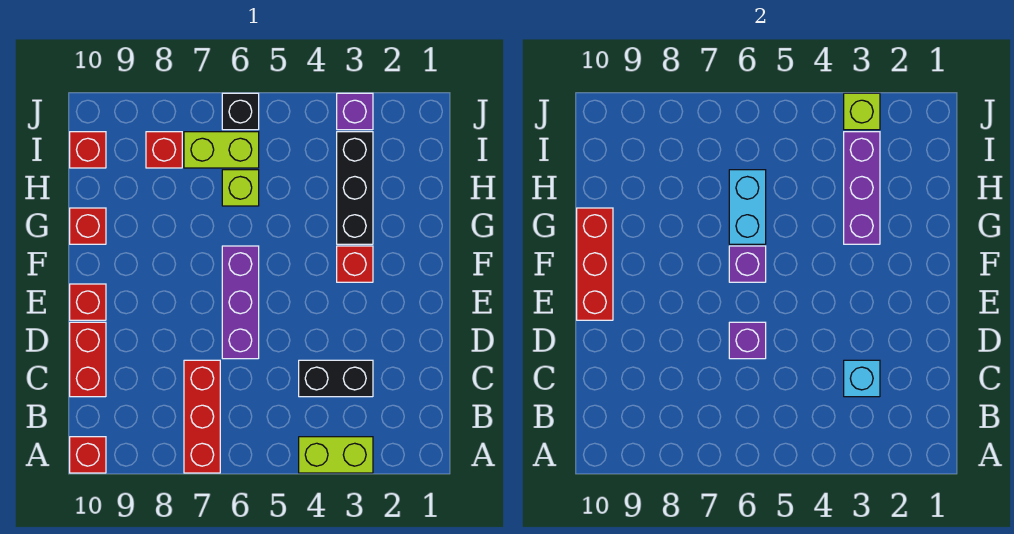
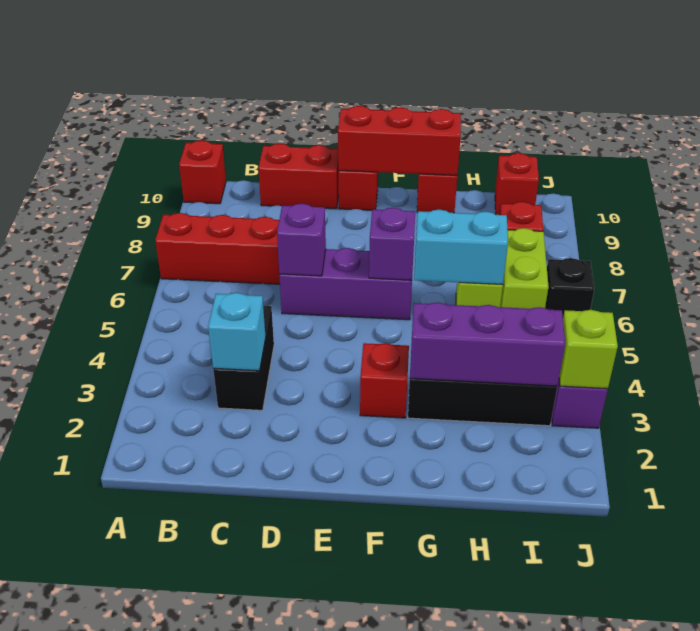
lime brick A3:A4 level 1 -> none

